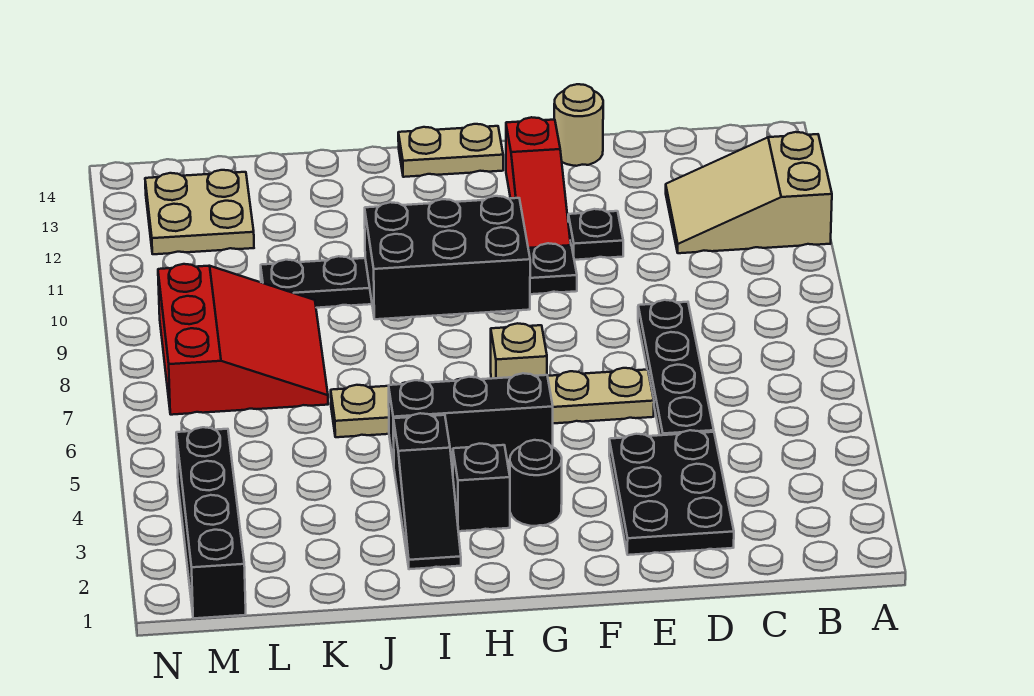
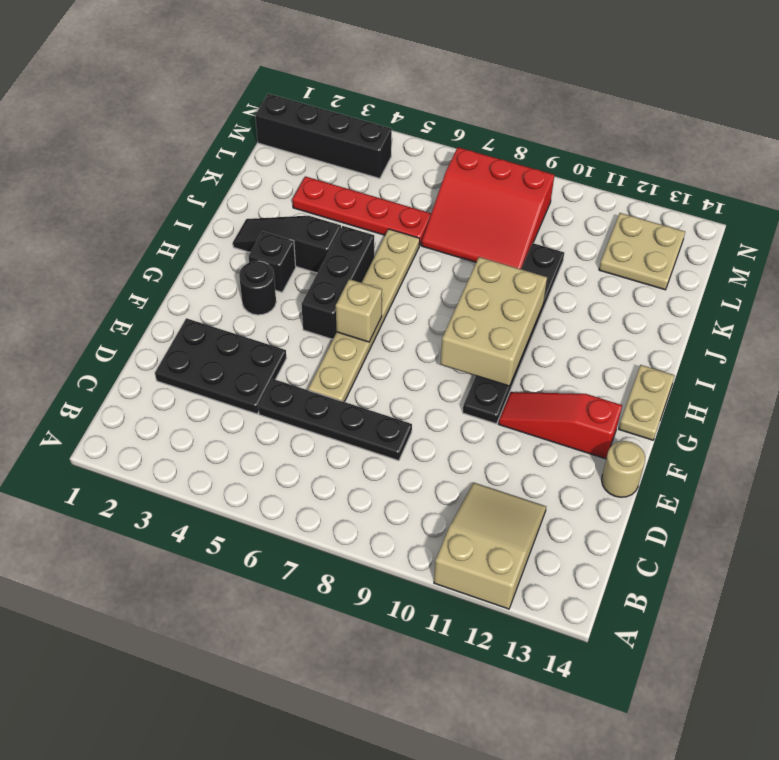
black plate E11 level 1 -> none
black brick G9:I10 level 2 -> tan brick G9:I10 level 2
none -> red plate K3:K6 level 1

